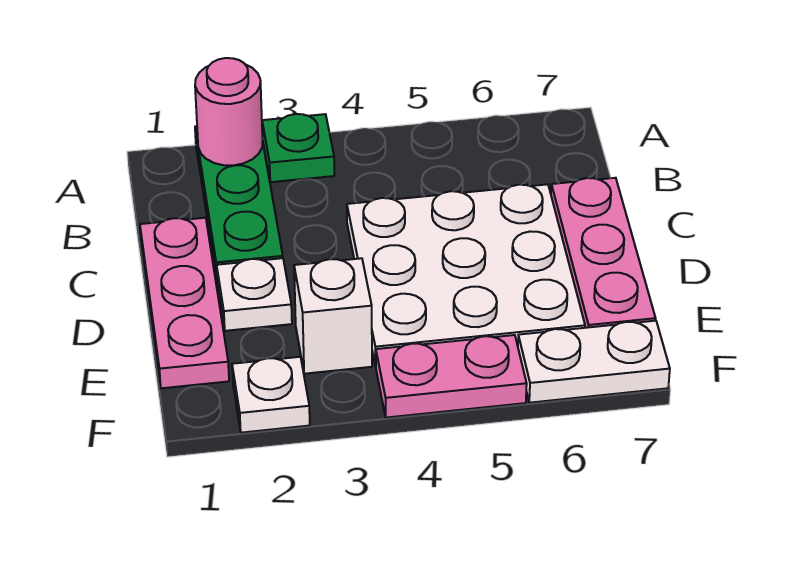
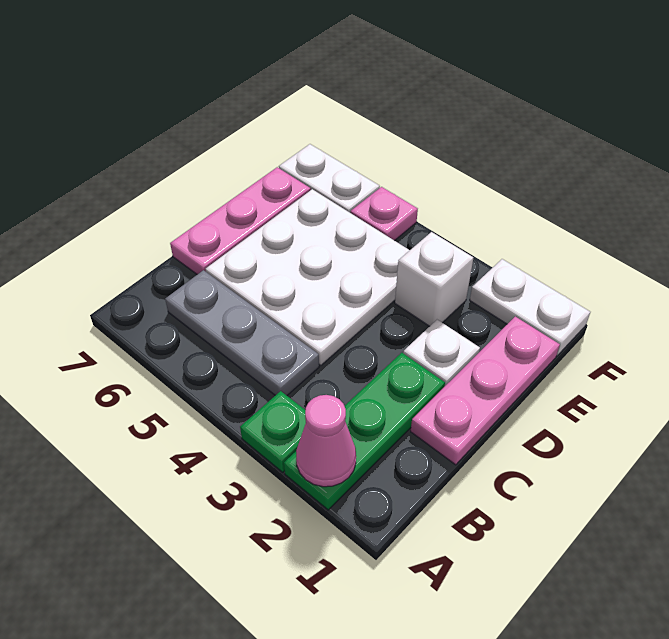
pink round brick A2 level 2 -> pink cone A2 level 2
none -> grey plate B4:B6 level 1
white plate F2 level 1 -> white plate F1:F2 level 1
pink plate F4:F5 level 1 -> pink plate F5 level 1

